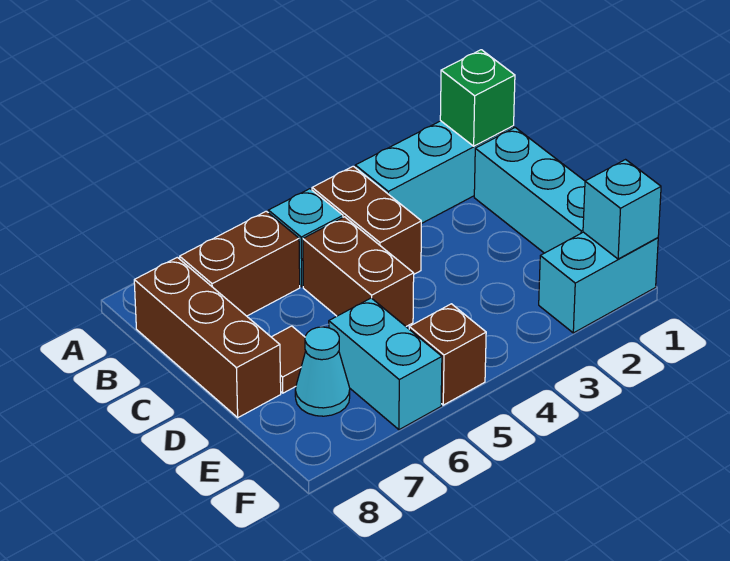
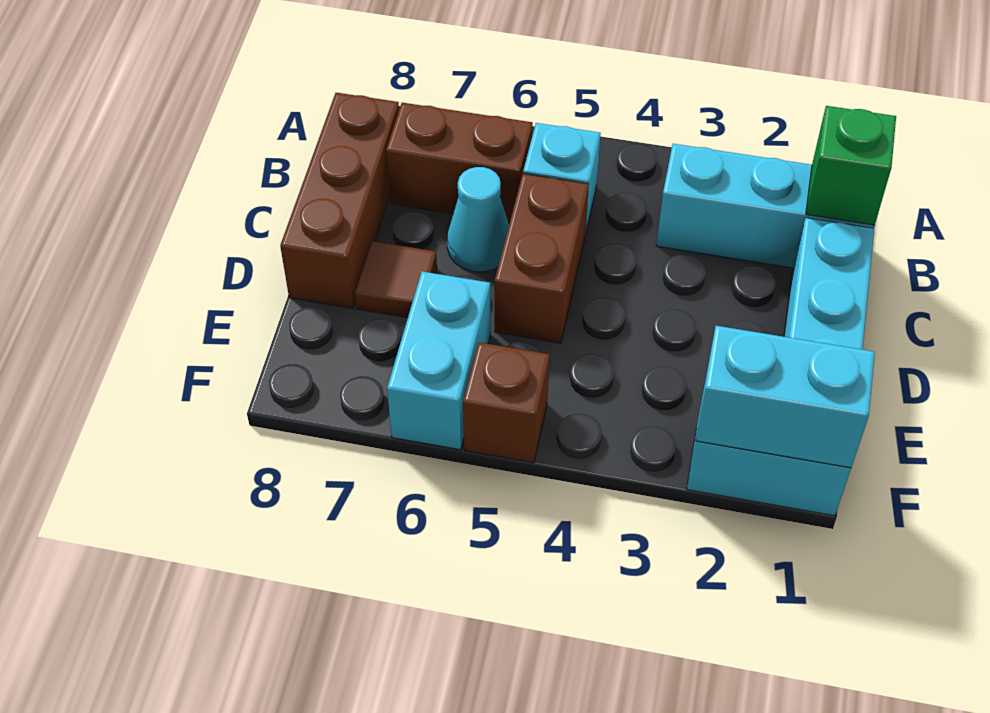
brown brick B4:C4 level 1 -> none
cyan cone E7 level 1 -> cyan cone C6 level 1
cyan brick F1 level 2 -> cyan brick F1:F2 level 2

